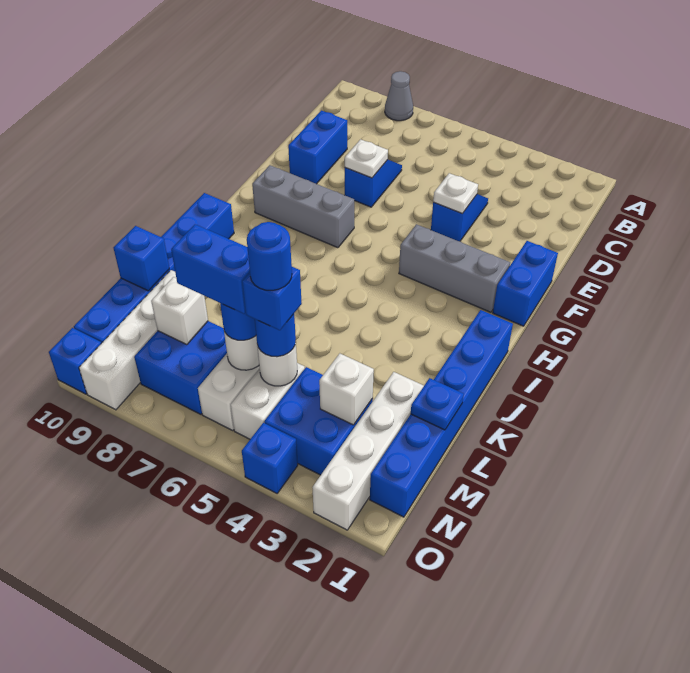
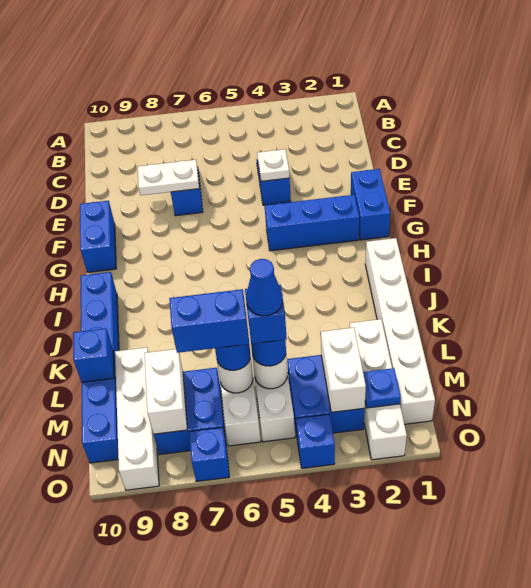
grey cone A8 level 1 -> none
blue brick D9:E9 level 1 -> blue brick F10:G10 level 1
white plate E7 level 2 -> white plate E7:E8 level 2
grey brick G2:G4 level 1 -> blue brick G2:G4 level 1
grey brick G7:G9 level 1 -> none
blue brick I1:N1 level 1 -> white brick I1:N1 level 1
blue plate L1 level 2 -> blue plate N2 level 2
white brick M3 level 2 -> white brick M3:N3 level 2
blue round brick M5 level 5 -> blue cone M5 level 5
white brick M8 level 2 -> white brick M8:N8 level 2
blue brick O10 level 1 -> blue brick O7 level 1

